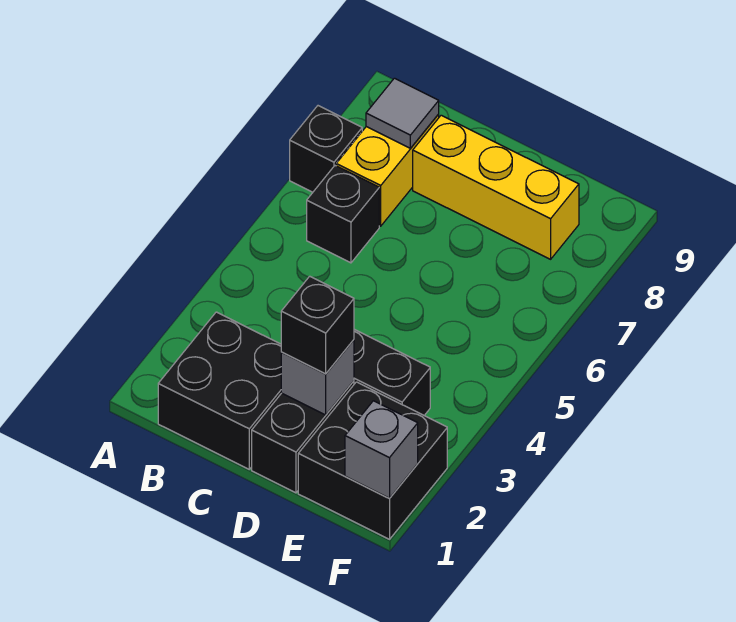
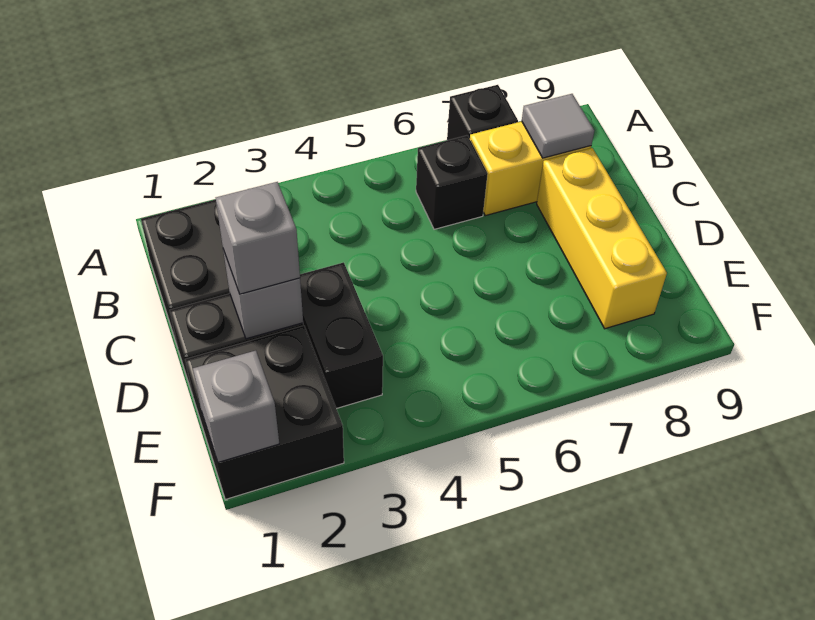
black brick D2 level 3 -> grey brick D2 level 3

